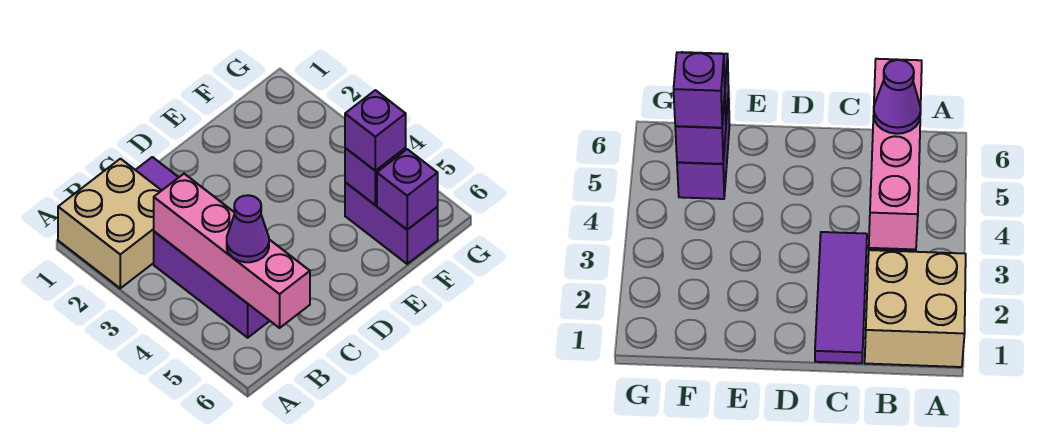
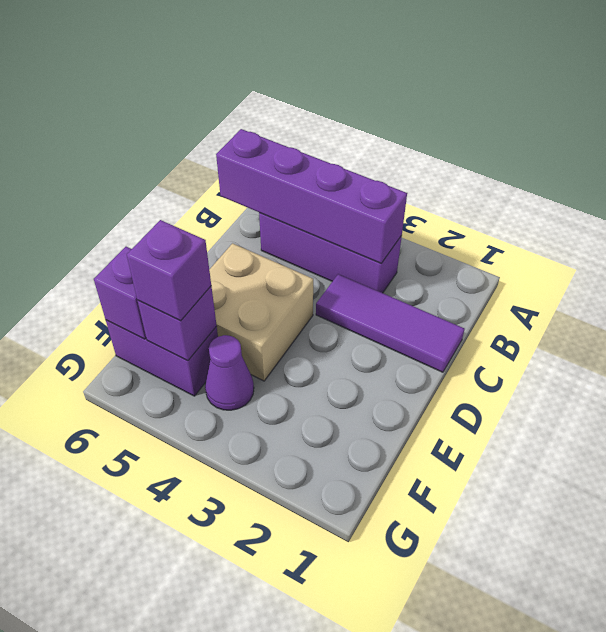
tan brick A1:B2 level 1 -> tan brick D4:E5 level 1
pink brick B3:B6 level 2 -> purple brick B3:B6 level 2
purple cone B5 level 3 -> purple cone F4 level 1

